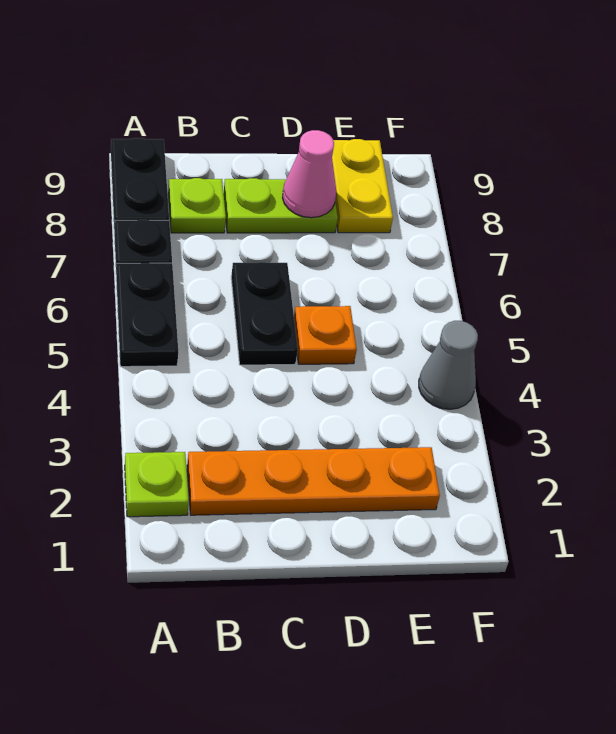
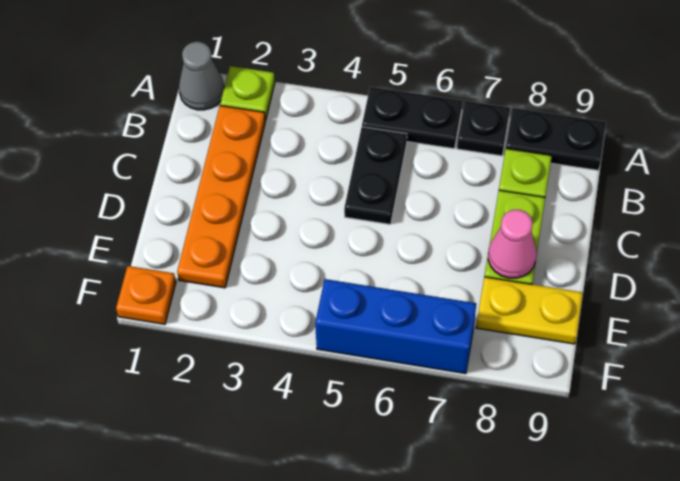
black plate C5:C6 level 1 -> black plate B5:C5 level 1
orange plate D5 level 1 -> orange plate F1 level 1
grey cone F4 level 1 -> grey cone A1 level 1
none -> blue brick F5:F7 level 1

